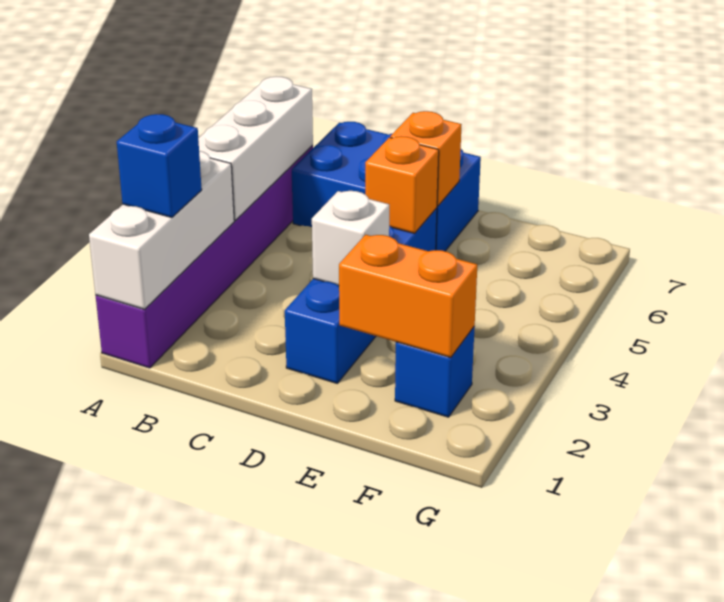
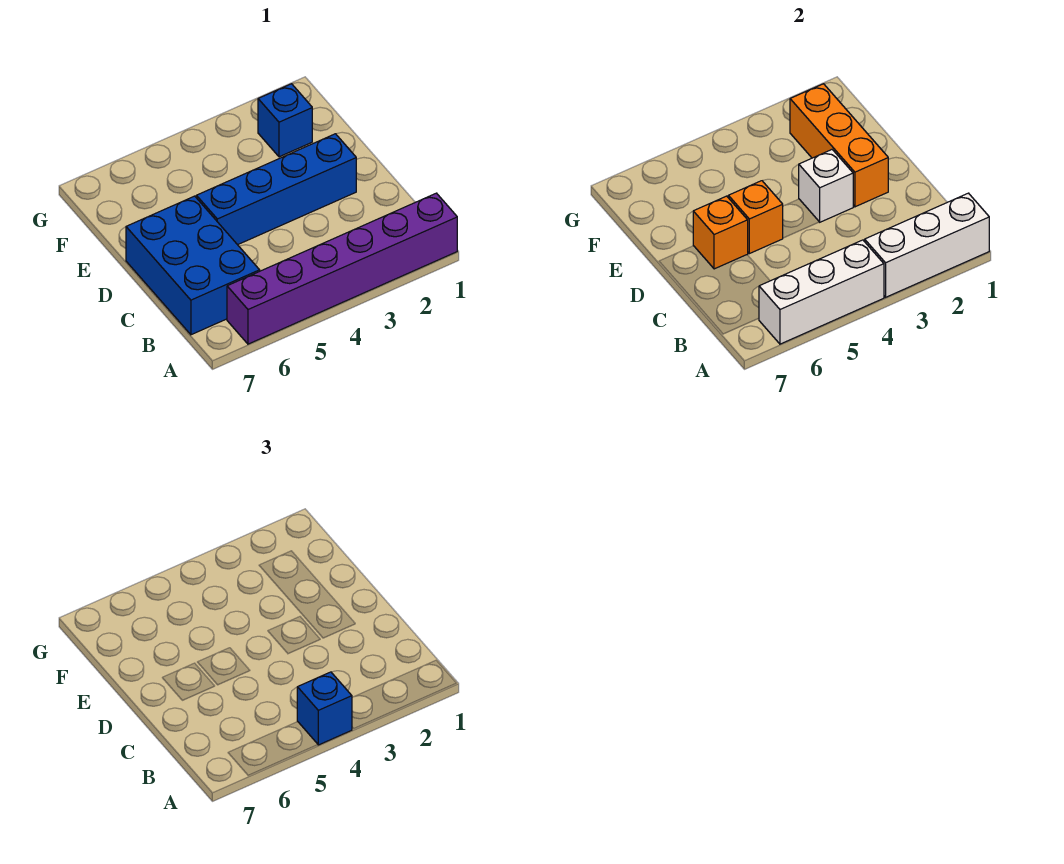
blue brick A2 level 3 -> blue brick A4 level 3
orange brick E2:F2 level 2 -> orange brick D2:F2 level 2

